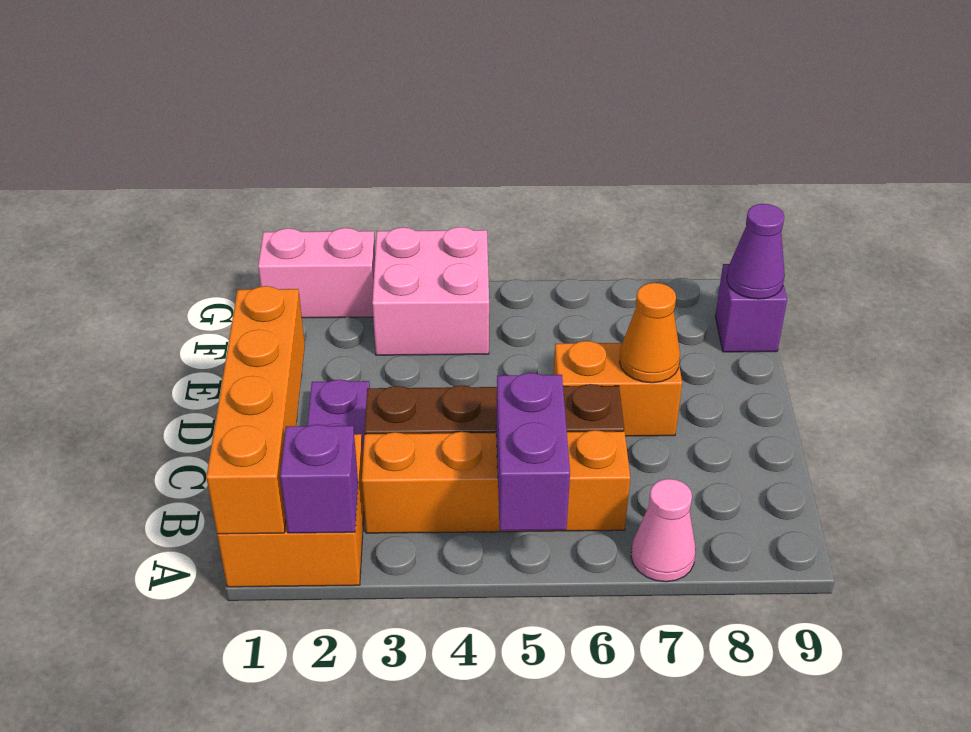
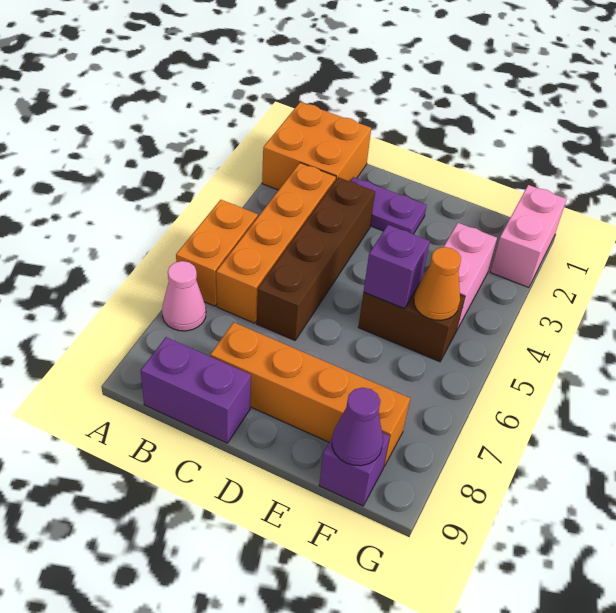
orange brick A1:D1 level 2 -> orange brick C8:F8 level 1
purple brick A2 level 2 -> purple brick E5 level 2
purple brick A5:B5 level 2 -> purple brick B9:C9 level 1
orange brick D6:D7 level 1 -> orange brick A5:A6 level 1
orange cone D7 level 2 -> orange cone F5 level 2
none -> brown brick E5:F5 level 1
pink brick F3:G4 level 1 -> pink brick F3:F4 level 1

